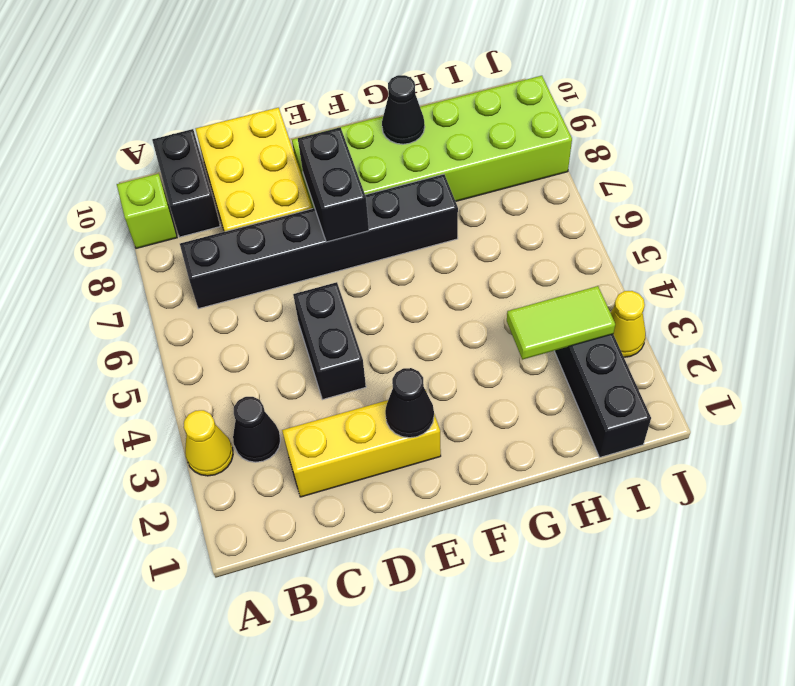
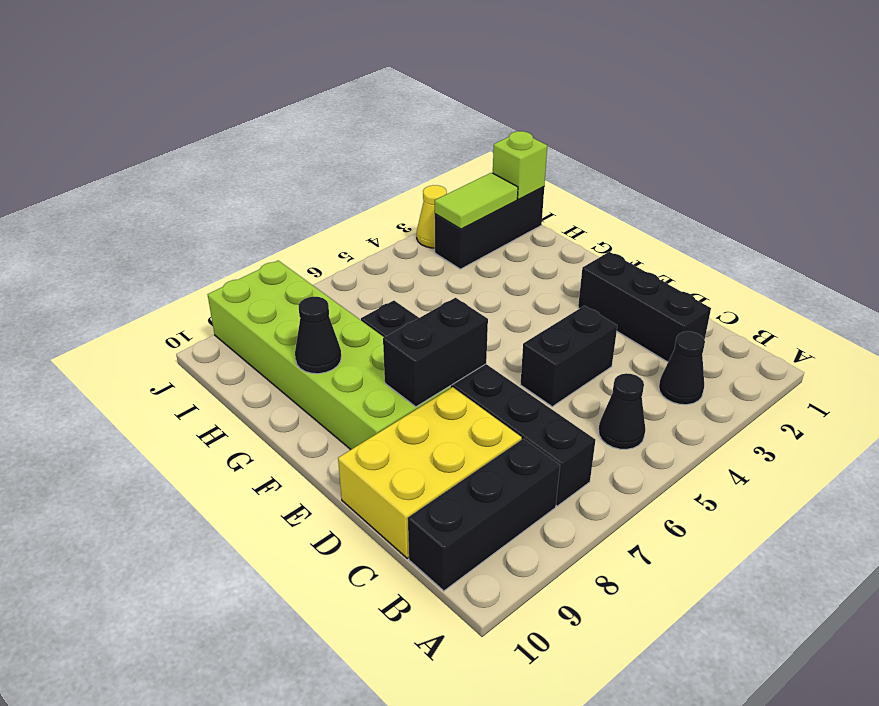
yellow cone A3 level 1 -> none
lime brick A9 level 1 -> lime brick I1 level 2
black brick B9:B10 level 1 -> black brick B8:B10 level 1
yellow brick C2:E2 level 1 -> black brick C2:E2 level 1
black cone E2 level 2 -> black cone B5 level 1
lime tile H3:I3 level 2 -> lime tile I2:I3 level 2

